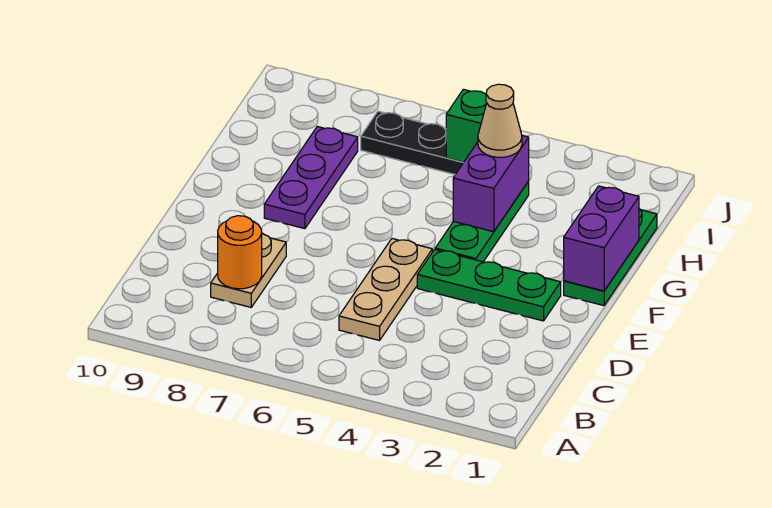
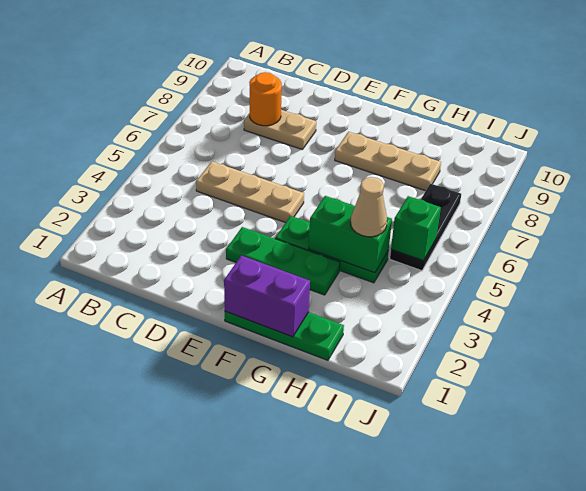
green plate E2:E4 level 1 -> green plate E3:G3 level 1
purple plate F8:H8 level 1 -> tan plate F8:H8 level 1
purple brick G4:H4 level 2 -> green brick G4:H4 level 2

